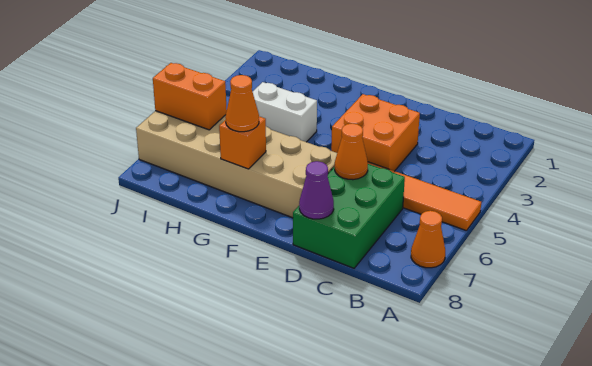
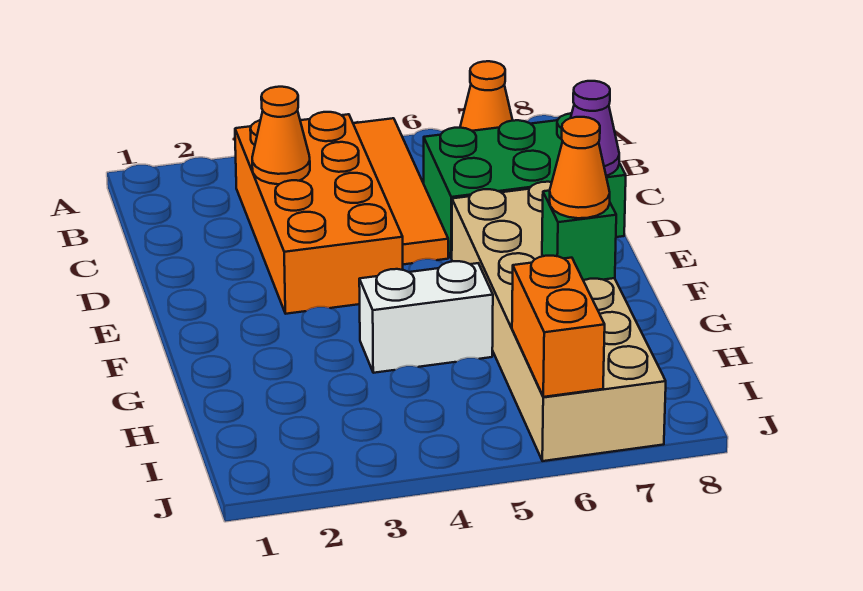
orange brick D3:E4 level 1 -> orange brick B3:E4 level 1
orange cone D6 level 2 -> orange cone C3 level 2
white brick G4:H4 level 1 -> white brick G4:G5 level 1
orange brick G7 level 2 -> green brick G7 level 2

